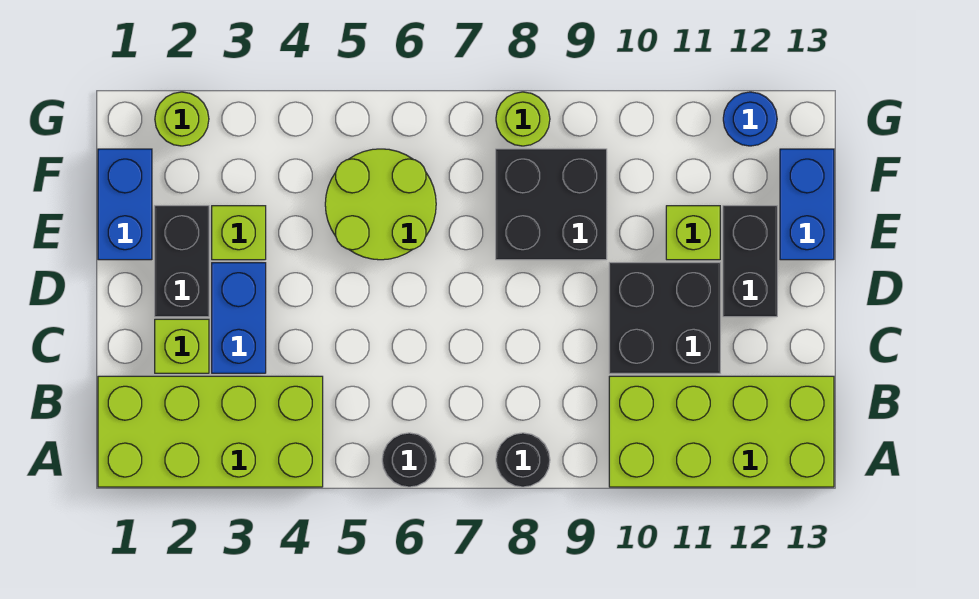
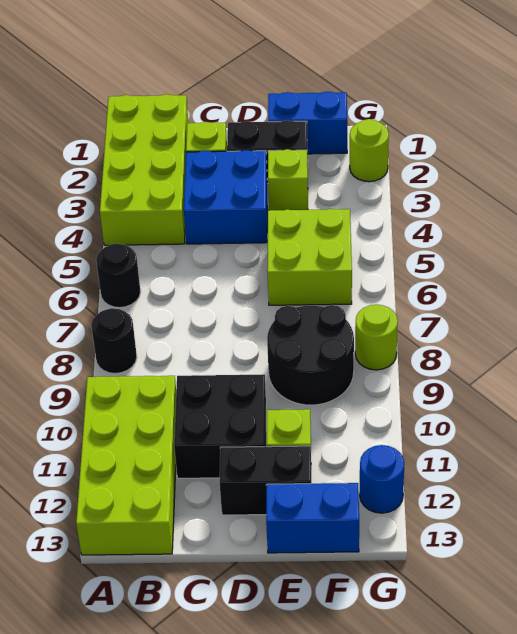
blue brick C3:D3 level 1 -> blue brick C3:D4 level 1
lime round brick E5:F6 level 1 -> lime brick E5:F6 level 1
black brick E8:F9 level 1 -> black round brick E8:F9 level 1

